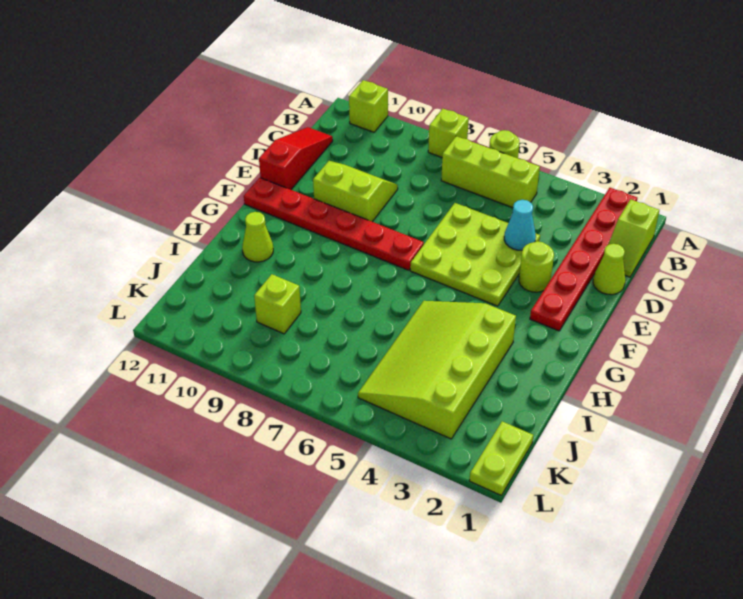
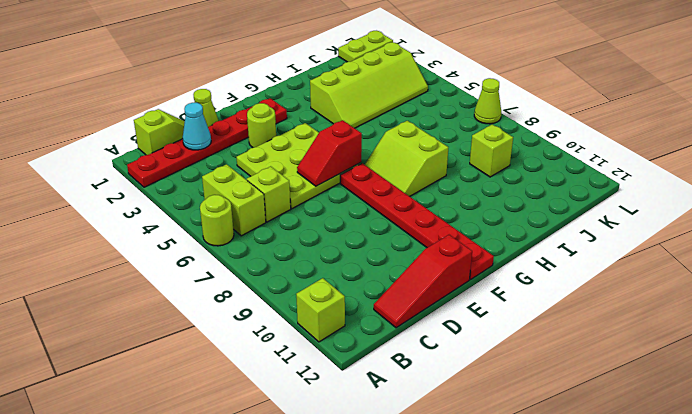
lime brick A8 level 1 -> lime brick C6 level 1
lime brick B5:B7 level 1 -> lime brick B5:B6 level 1
cyan cone D4 level 2 -> cyan cone C2 level 2
lime slope D9:E10 level 1 top E -> lime slope G7:H8 level 1 top H
none -> red slope E6:F6 level 2 top F
lime slope H3:K5 level 1 top 3 -> lime slope H3:K4 level 1 top 3
lime cone H11 level 1 -> lime cone L7 level 1

